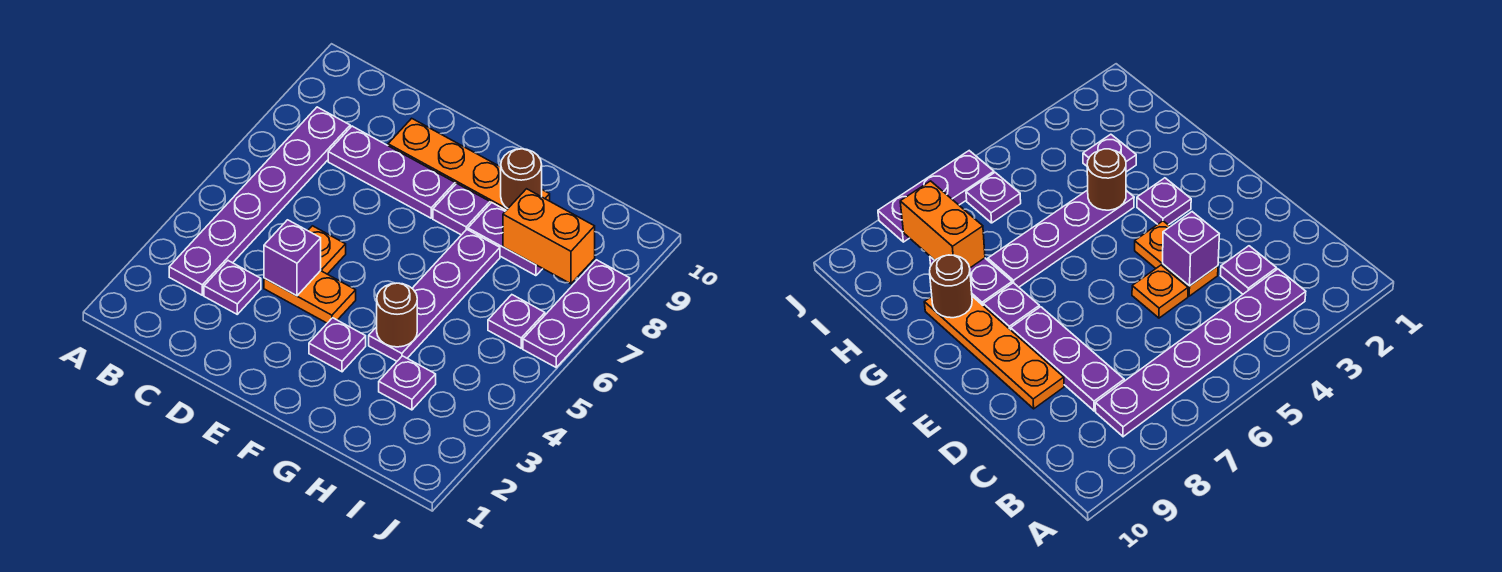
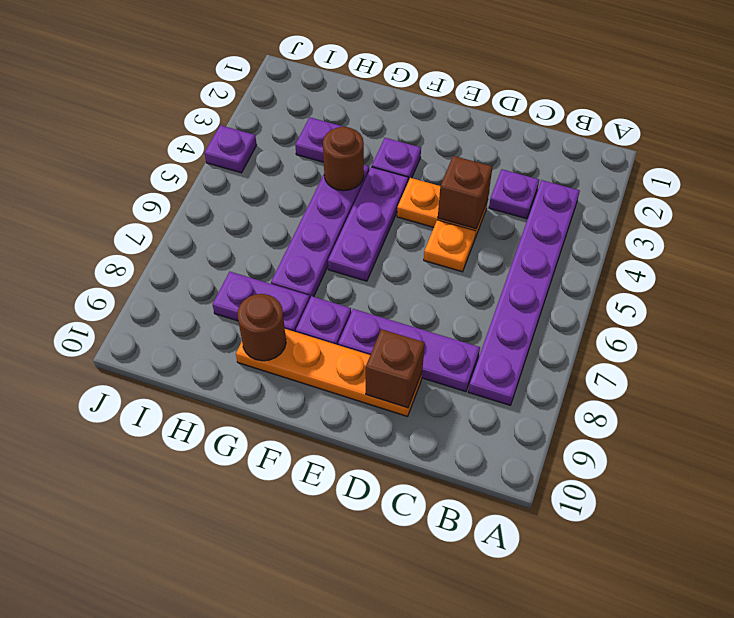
purple brick D4 level 2 -> brown brick D4 level 2
none -> brown brick D9 level 2
orange brick H8:I8 level 2 -> none
purple plate I6 level 1 -> purple plate J4 level 1
purple plate J6:J8 level 1 -> purple plate F4:F6 level 1

